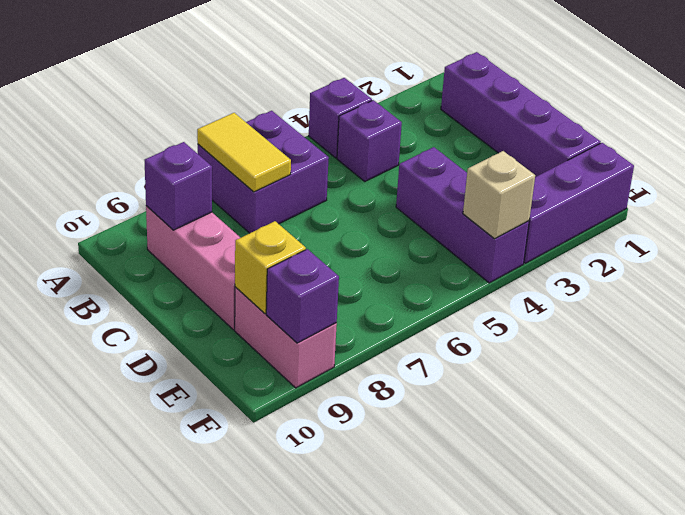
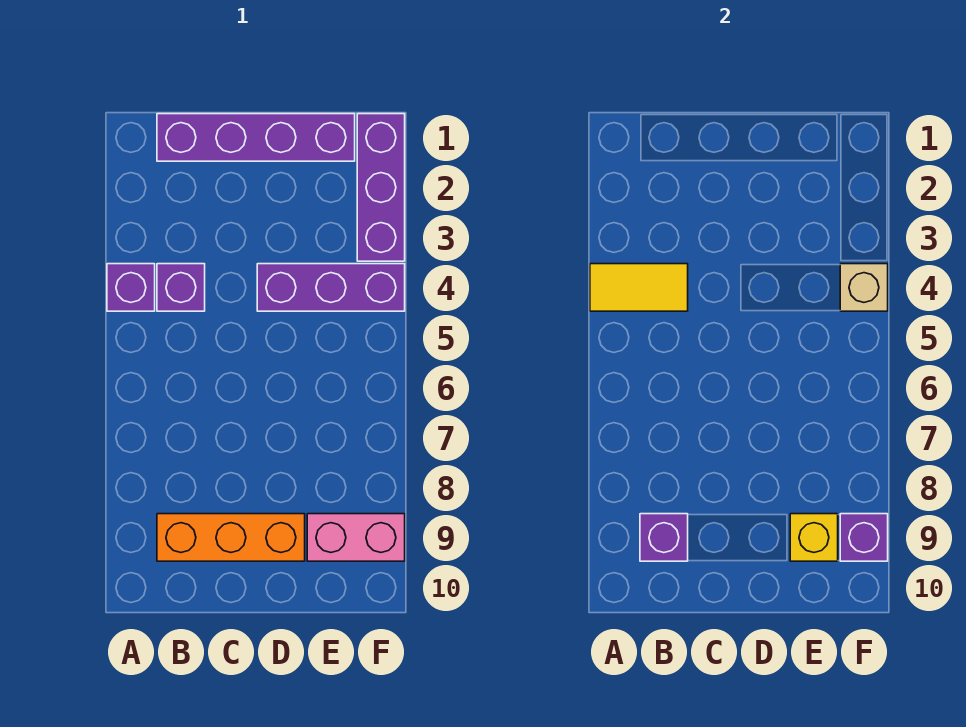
purple brick A6:B7 level 1 -> none
yellow tile A7:B7 level 2 -> yellow tile A4:B4 level 2
pink brick B9:D9 level 1 -> orange brick B9:D9 level 1

